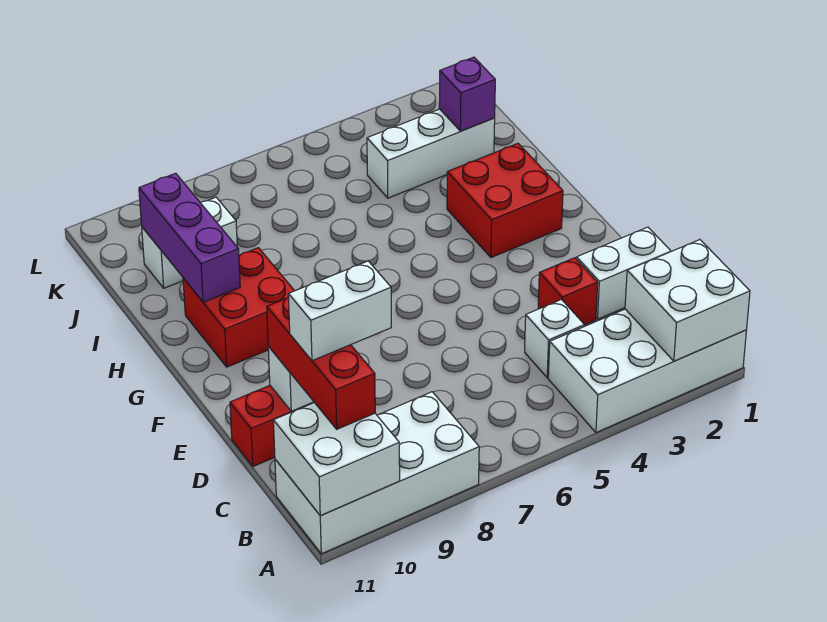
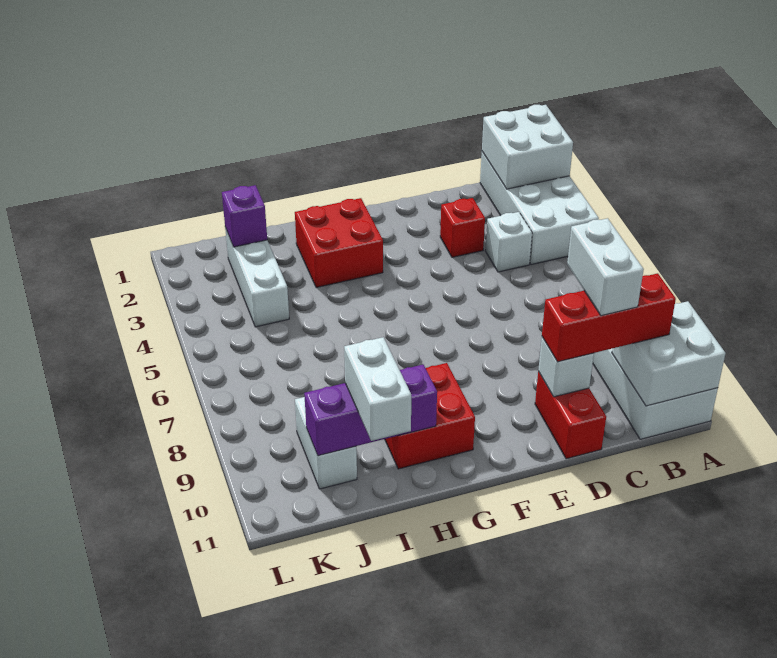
white brick D1:D2 level 1 -> white brick I10:I11 level 3

